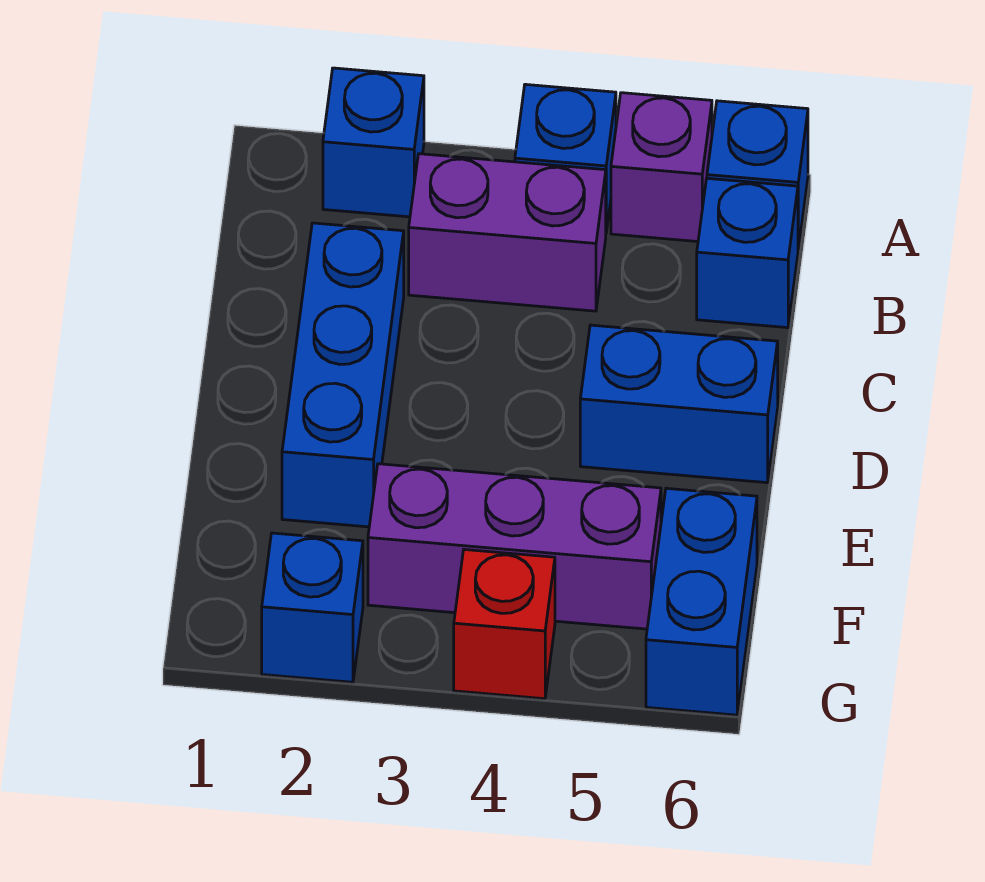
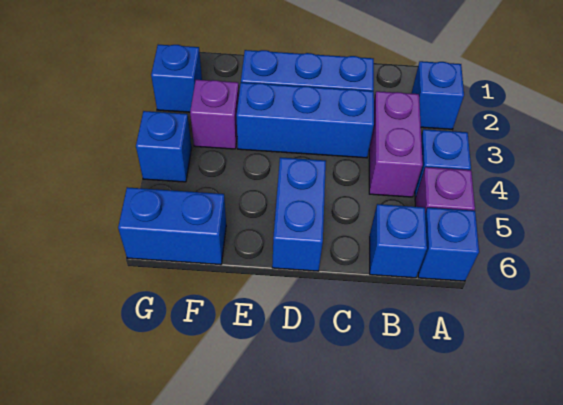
none -> blue brick C3:E3 level 1
purple brick F3:F5 level 1 -> purple brick F3 level 1
red brick G4 level 1 -> blue brick G4 level 1

